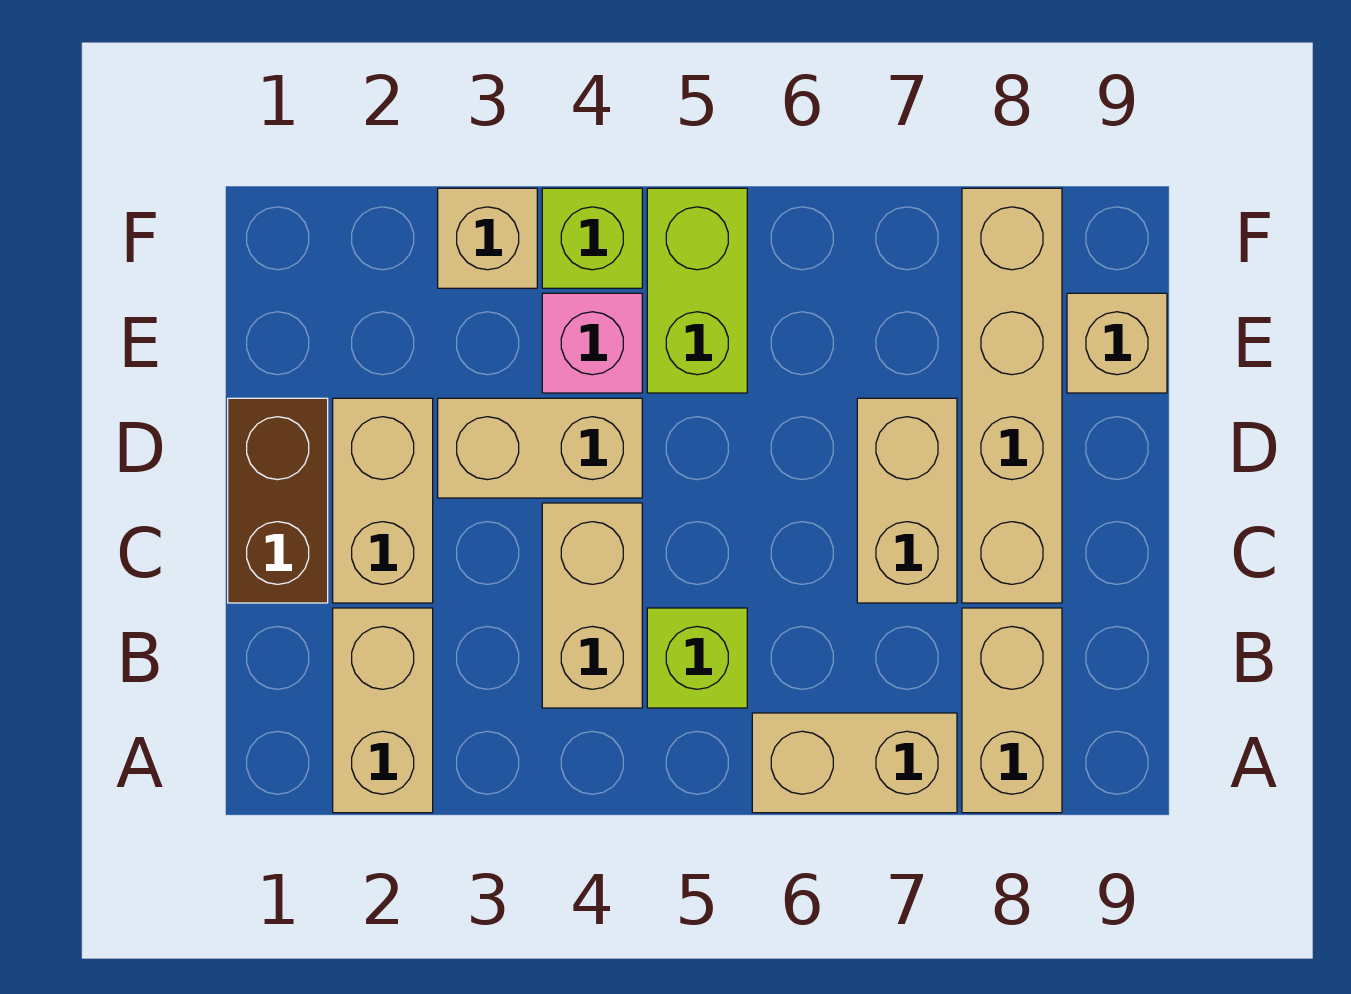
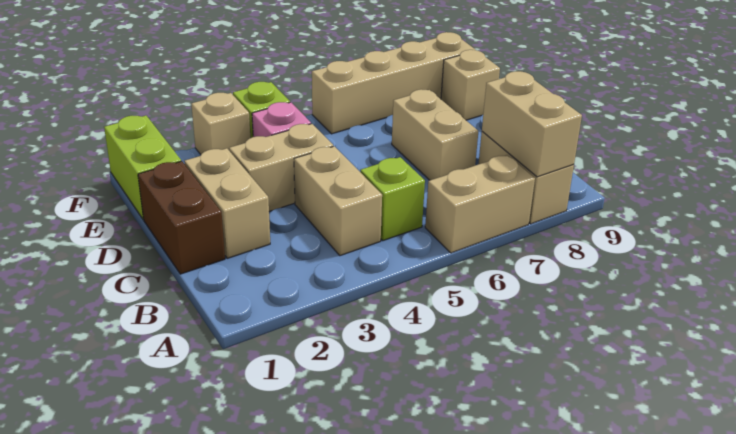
tan brick A2:B2 level 1 -> tan brick A8:B8 level 2
tan brick C8:F8 level 1 -> tan brick F6:F9 level 1
lime brick E5:F5 level 1 -> lime brick E1:F1 level 1

